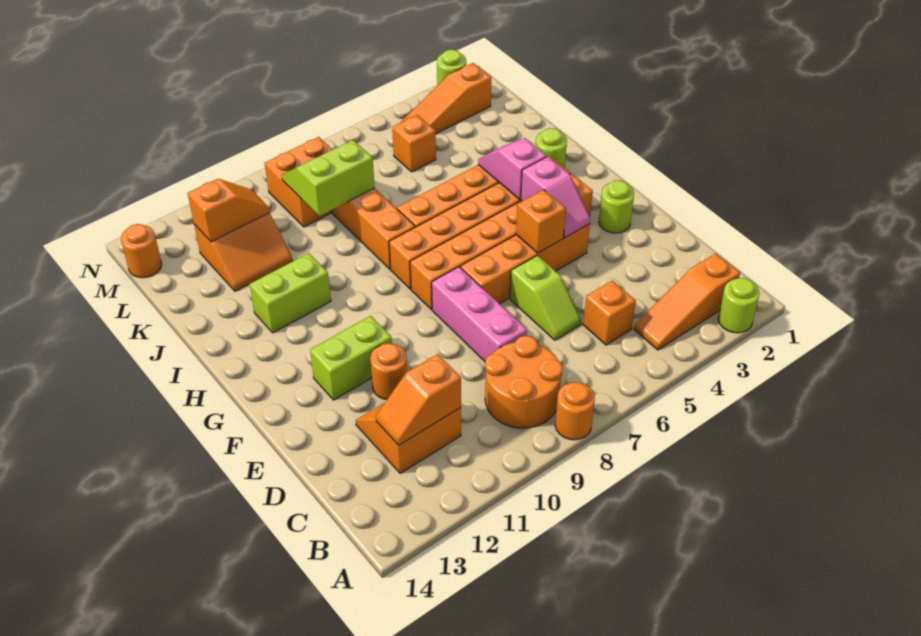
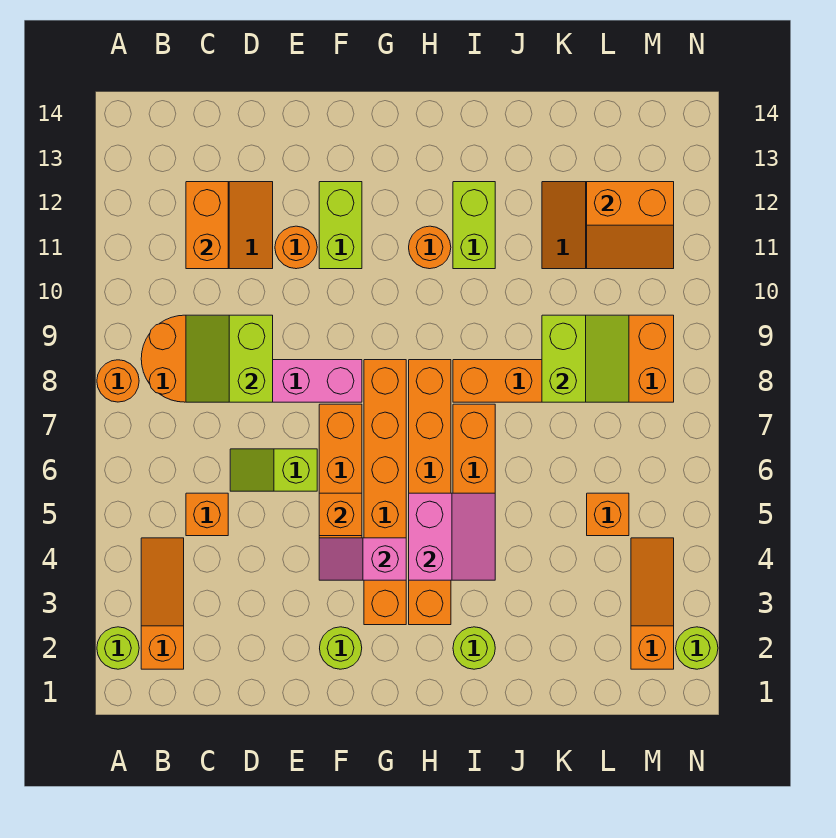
none -> lime slope C8:D9 level 2 top D
orange slope C11:C12 level 2 top 11 -> orange brick C11:C12 level 2
pink slope H4:I4 level 2 top H -> pink slope H4:I5 level 2 top H
orange slope L11:L12 level 2 top 12 -> orange slope L11:M12 level 2 top 12
orange round brick M14 level 1 -> orange round brick H11 level 1

